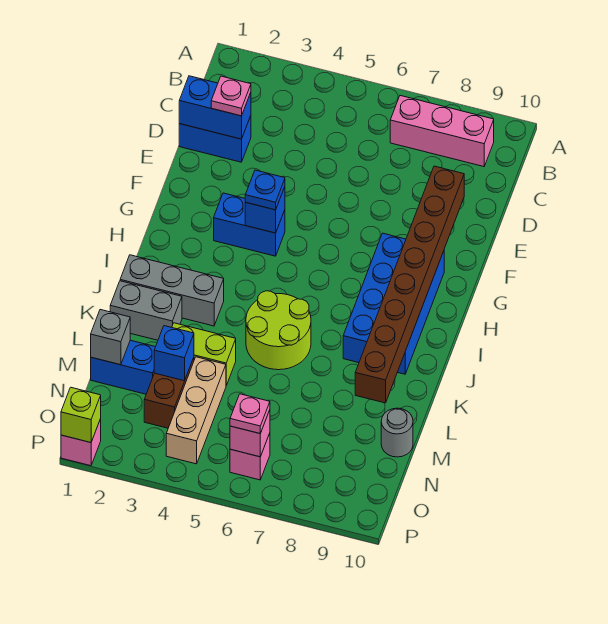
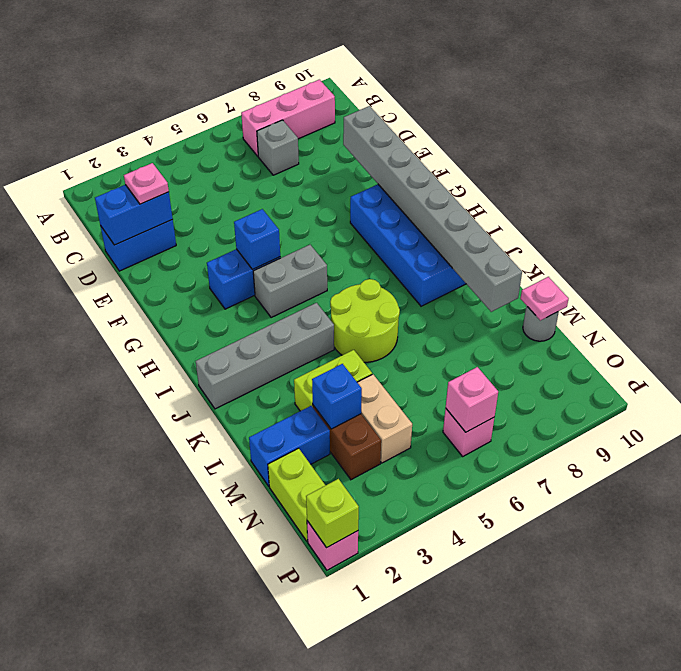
brown brick E9:L9 level 2 -> grey brick E9:L9 level 2
blue plate G4 level 3 -> none
grey brick J1:J3 level 1 -> grey brick J1:J4 level 1
grey brick K1:K2 level 1 -> grey brick H4:H5 level 1
grey brick M1 level 2 -> grey brick C7 level 1
tan brick M4:O4 level 1 -> tan brick M4:N4 level 1
none -> lime brick N1:O1 level 1
pink plate O6 level 3 -> pink plate M10 level 2

